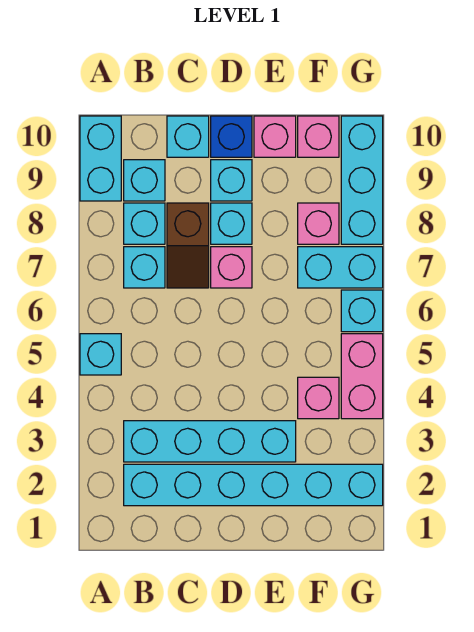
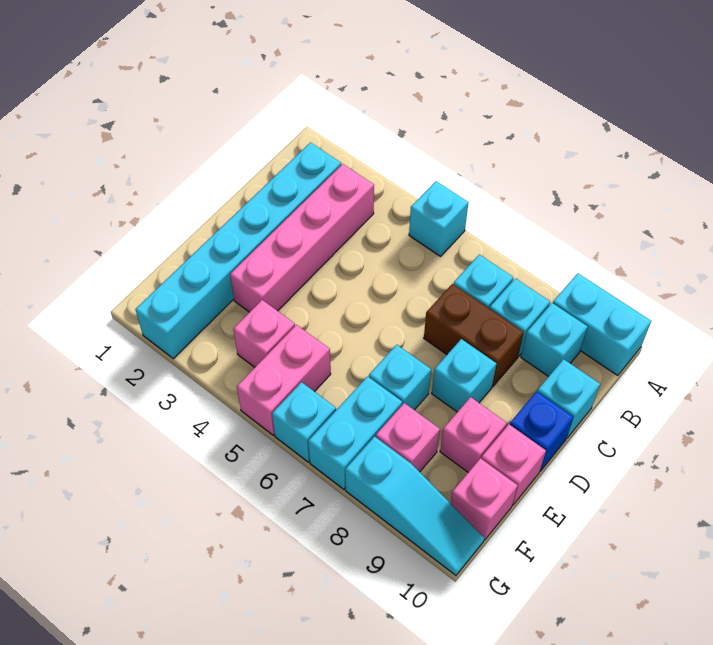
cyan brick B3:E3 level 1 -> pink brick B3:E3 level 1
brown slope C7:C8 level 1 top 8 -> brown brick C7:C8 level 1
pink brick D7 level 1 -> pink brick E9 level 1
cyan brick D9 level 1 -> cyan brick E7 level 1
pink brick G4:G5 level 1 -> pink brick F5:G5 level 1
cyan brick G8:G10 level 1 -> cyan slope G8:G10 level 1 top 8

